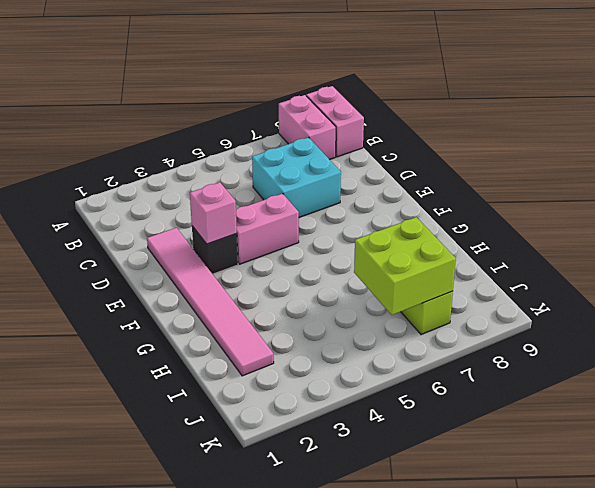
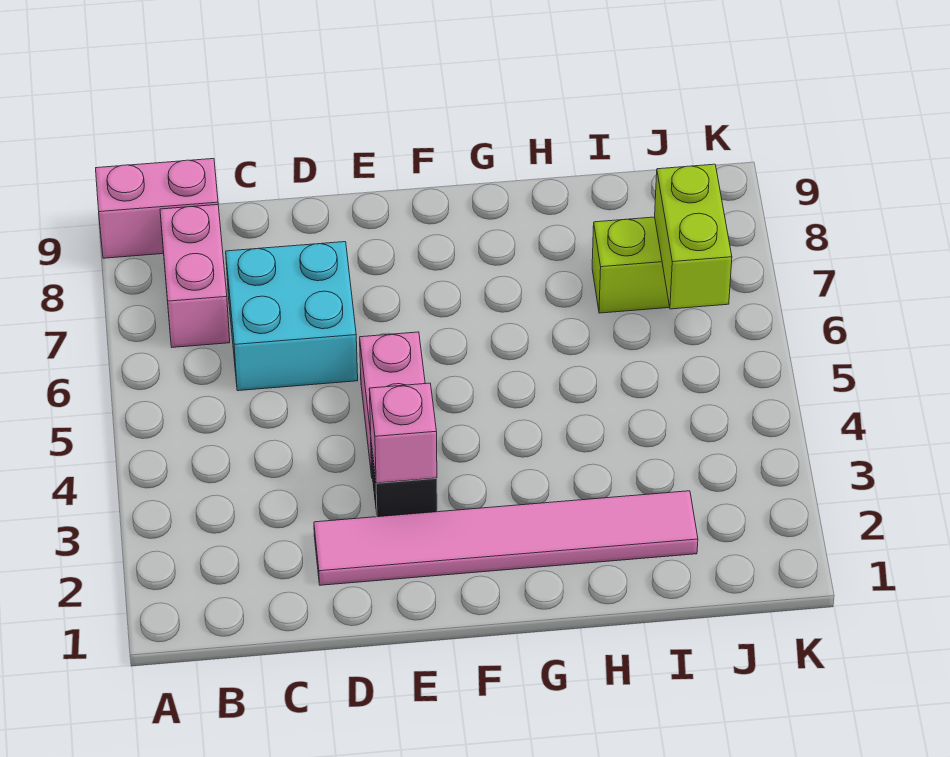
pink brick A8:B8 level 1 -> pink brick B7:B8 level 1
lime brick I6:J7 level 2 -> lime brick J6:J7 level 2

